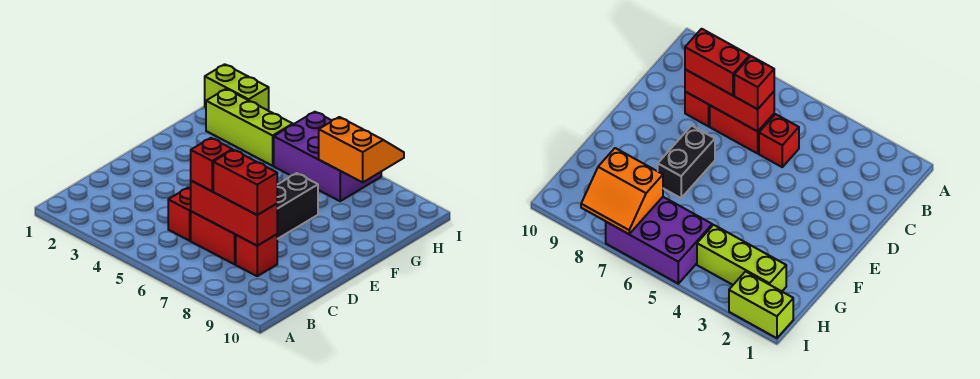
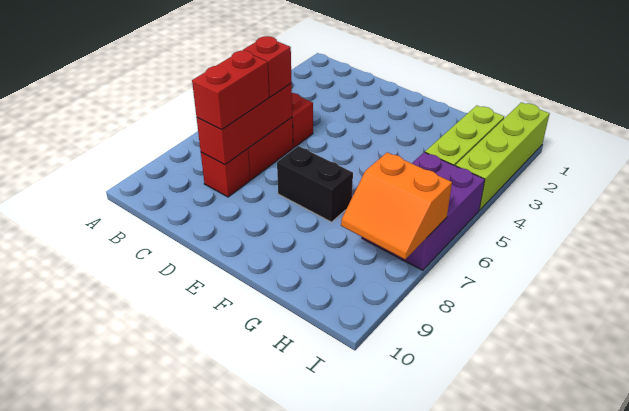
orange slope H7:I8 level 2 top H -> orange slope H7:I8 level 2 top 7
lime brick I1:I2 level 1 -> lime brick I1:I4 level 1

